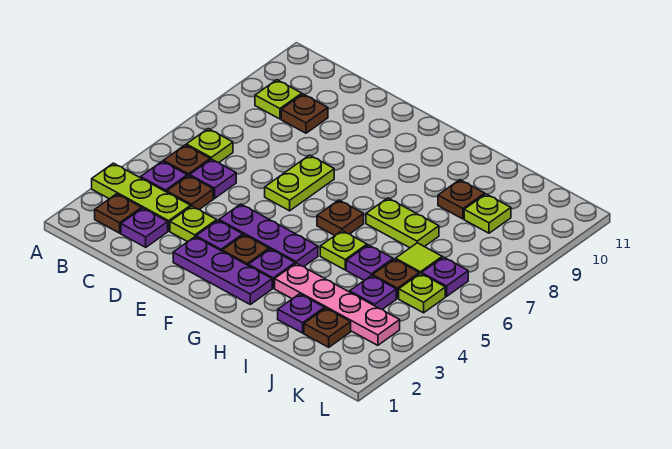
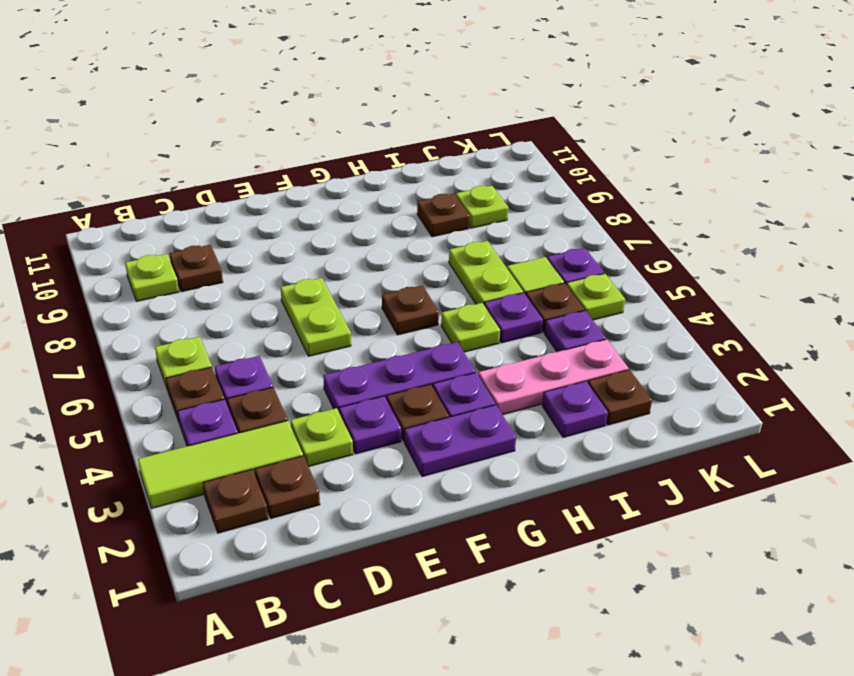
lime plate A3:C3 level 1 -> lime tile A3:C3 level 1
purple plate C2 level 1 -> brown plate C2 level 1
purple plate E2:G2 level 1 -> purple plate F2:G2 level 1
pink plate H3:K3 level 1 -> pink plate H3:J3 level 1
lime plate H7:I7 level 1 -> lime plate I6:I7 level 1

